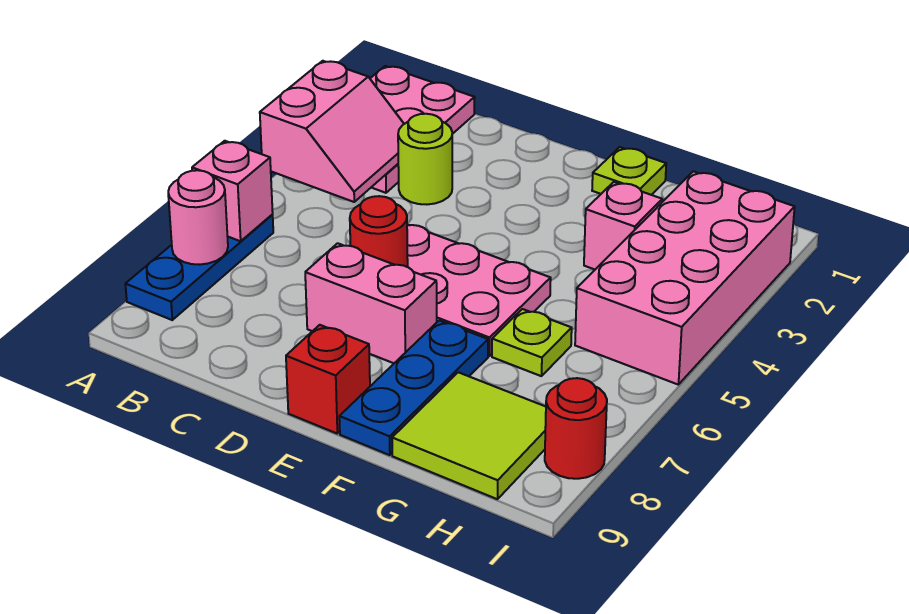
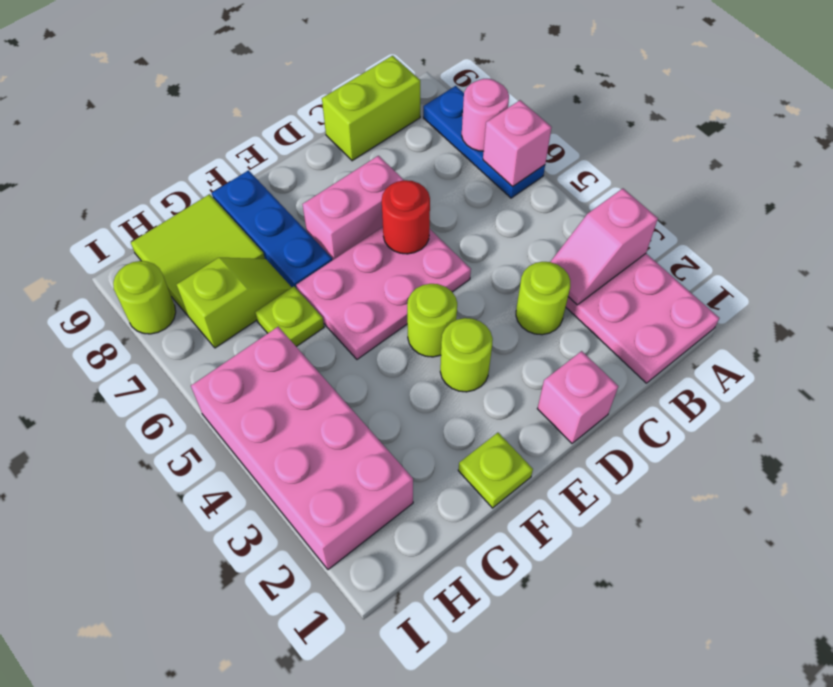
pink slope A3:B4 level 2 top A -> pink slope A3:B3 level 2 top A
none -> lime brick B9:C9 level 1
none -> lime round brick E3 level 1
none -> lime round brick E4 level 1
red brick E9 level 1 -> none
pink brick G3 level 1 -> pink brick D1 level 1
none -> lime slope G7:H7 level 1 top H
red round brick I8 level 1 -> lime round brick I8 level 1

